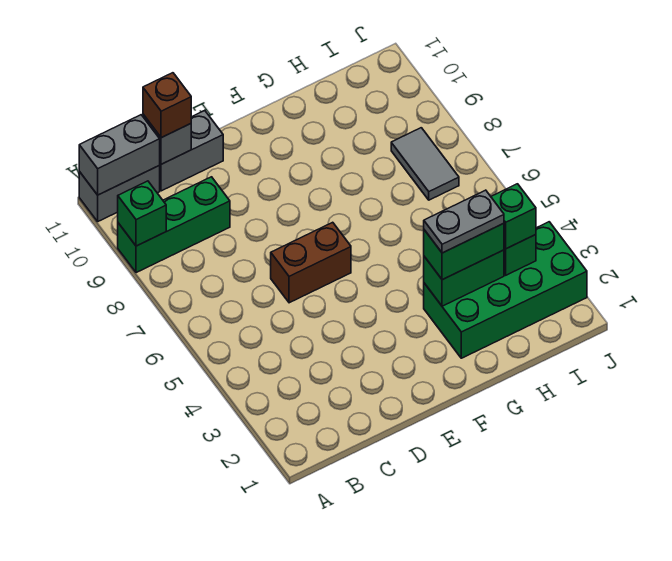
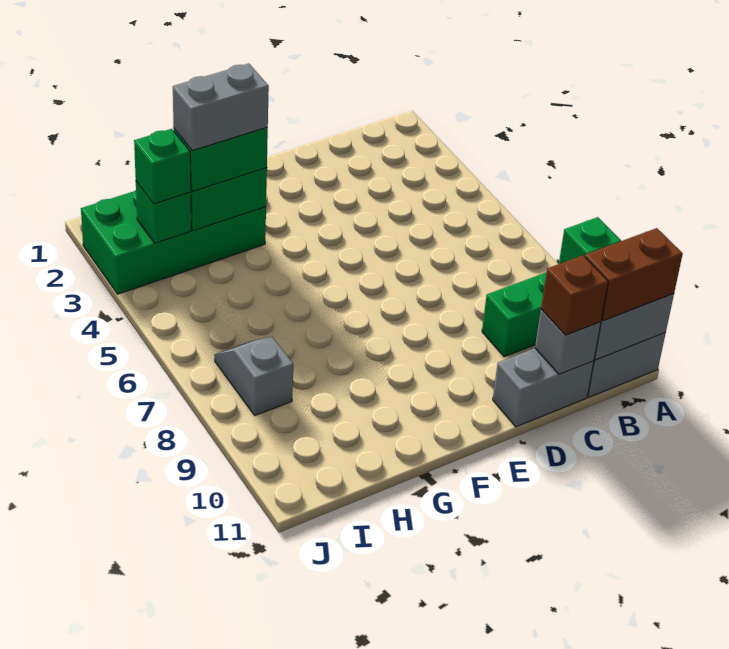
brown brick D6:E6 level 1 -> brown brick A11:B11 level 3
grey plate G3:H3 level 4 -> grey brick G3:H3 level 4
grey tile I7:I8 level 1 -> grey slope I7:I8 level 1 top 8

